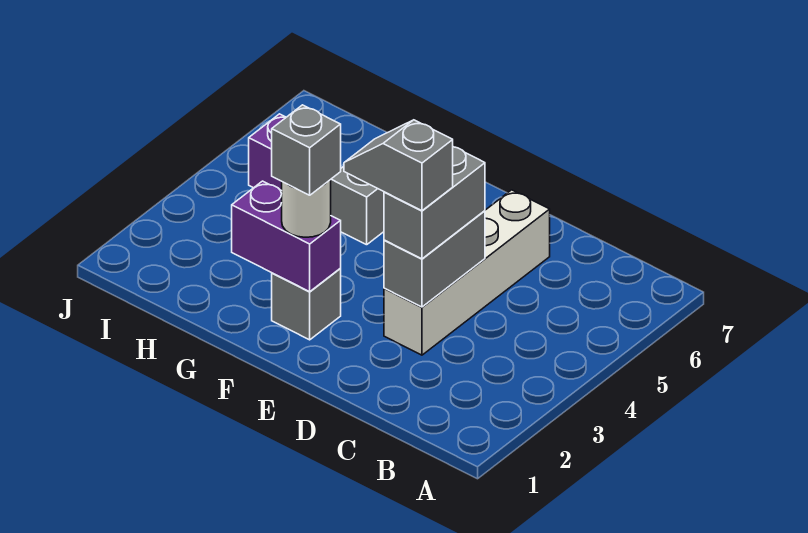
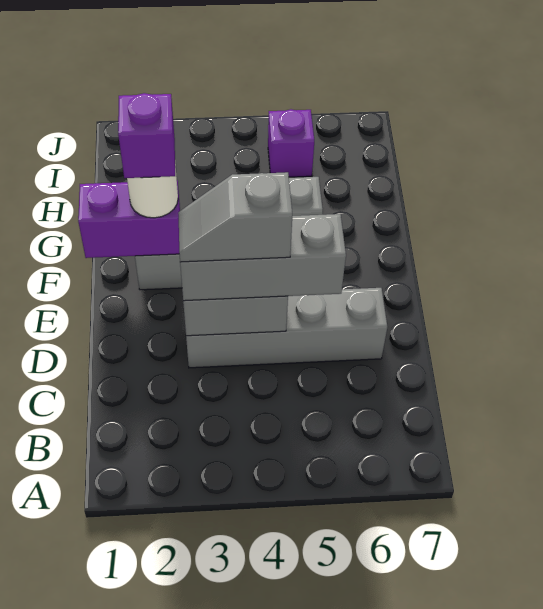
white brick D3:D6 level 1 -> grey brick D3:D6 level 1
grey brick D3:D4 level 3 -> grey brick D3:D5 level 3
grey slope D3:E3 level 4 top D -> grey slope D3:D4 level 4 top 4
purple brick F2:G2 level 2 -> purple brick F1:F2 level 2
grey brick F2 level 4 -> purple brick F2 level 4

